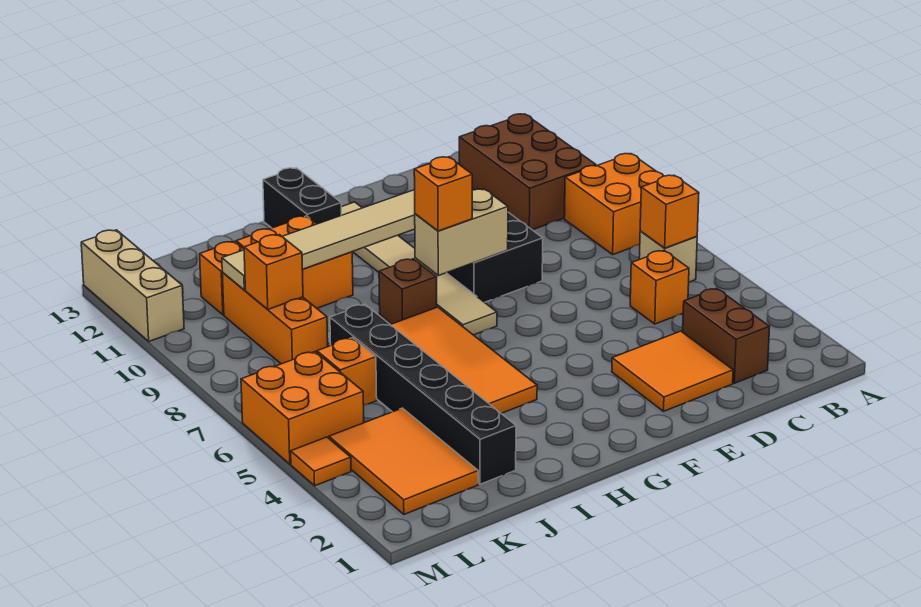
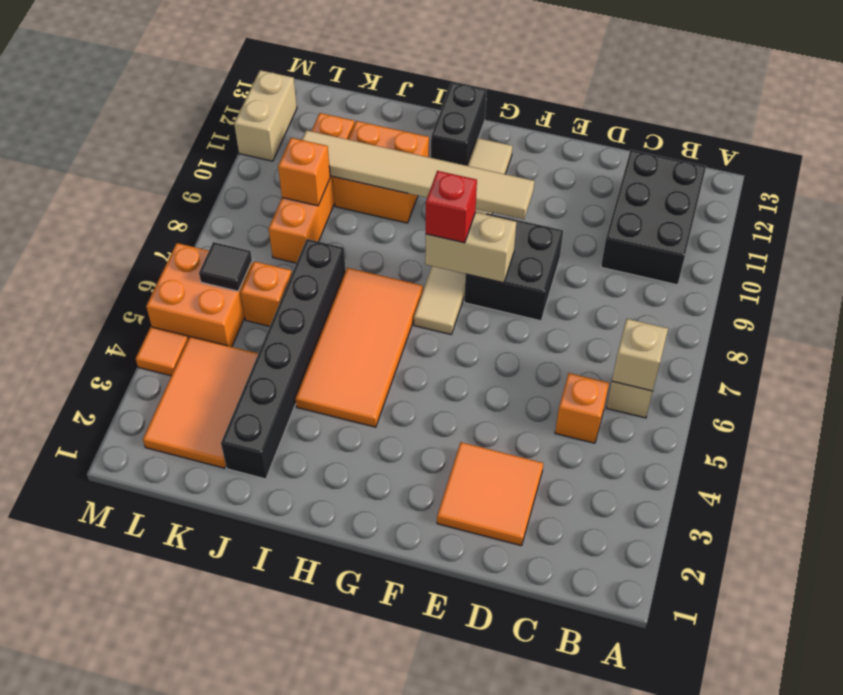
orange brick A8:B9 level 1 -> none
orange brick B6 level 2 -> tan brick B6 level 2
brown brick B10:C12 level 1 -> black brick B10:C12 level 1
brown brick C2:C3 level 1 -> none
orange brick G8 level 3 -> red brick G8 level 3
brown brick H8 level 1 -> none
none -> black tile L6 level 2
tan brick M11:M13 level 1 -> tan brick M11:M12 level 1

